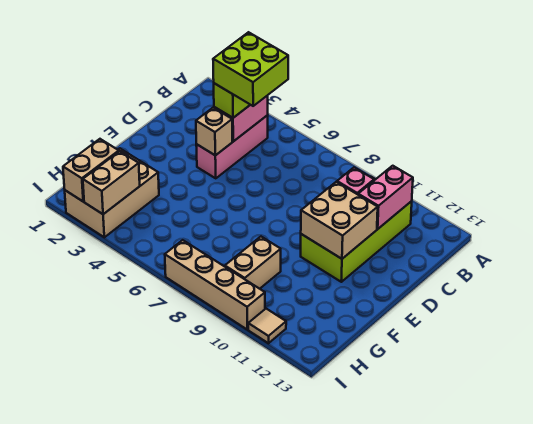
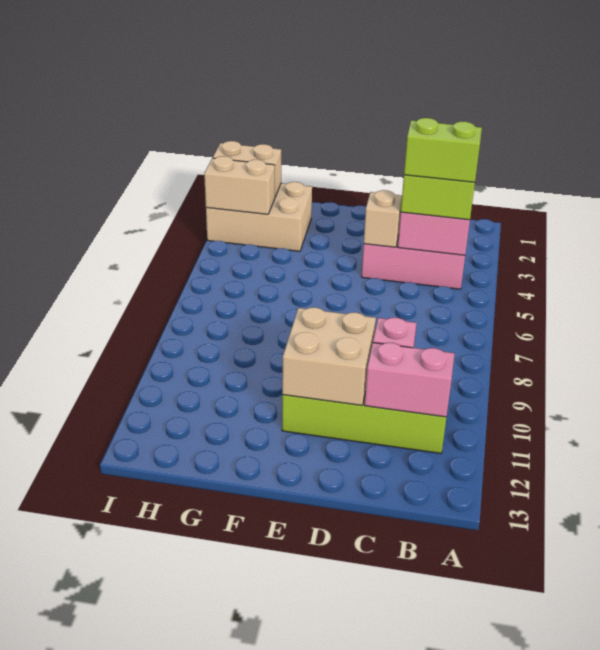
lime brick B4:C5 level 4 -> lime brick B4:C4 level 4
tan brick G9:H9 level 1 -> none
tan brick I7:I10 level 1 -> none
tan tile I11 level 1 -> none

